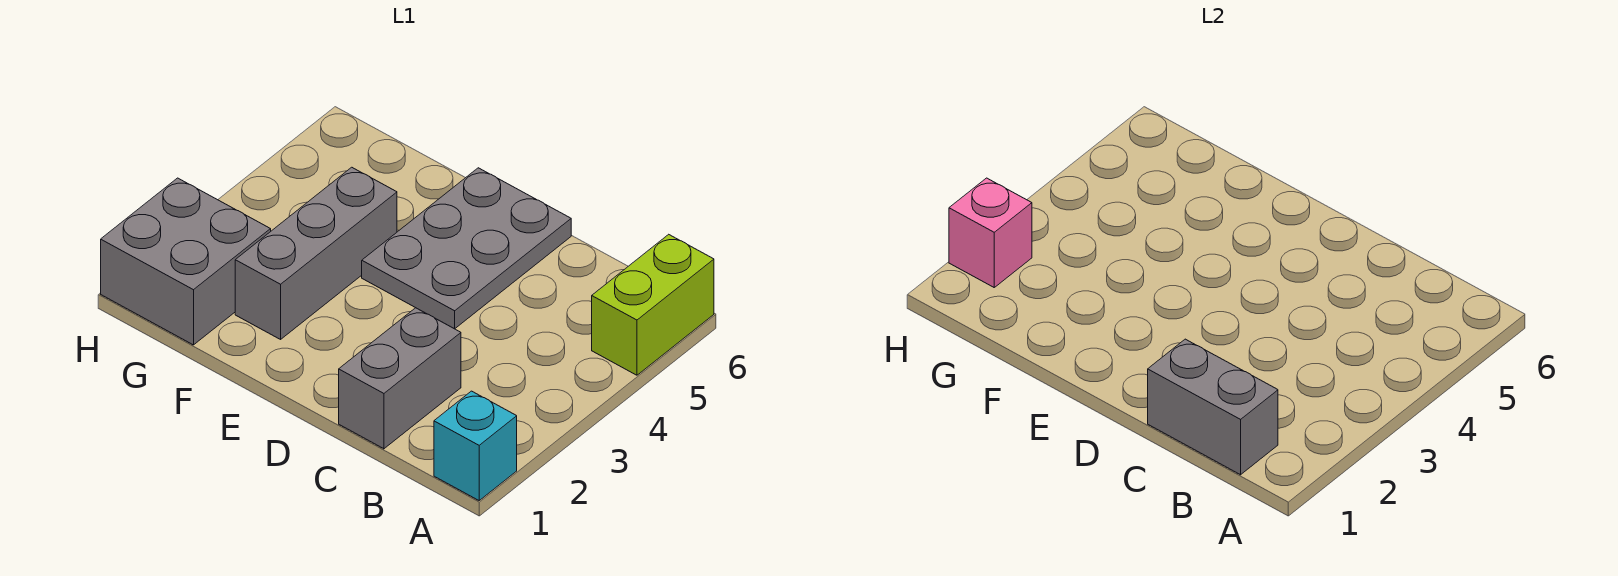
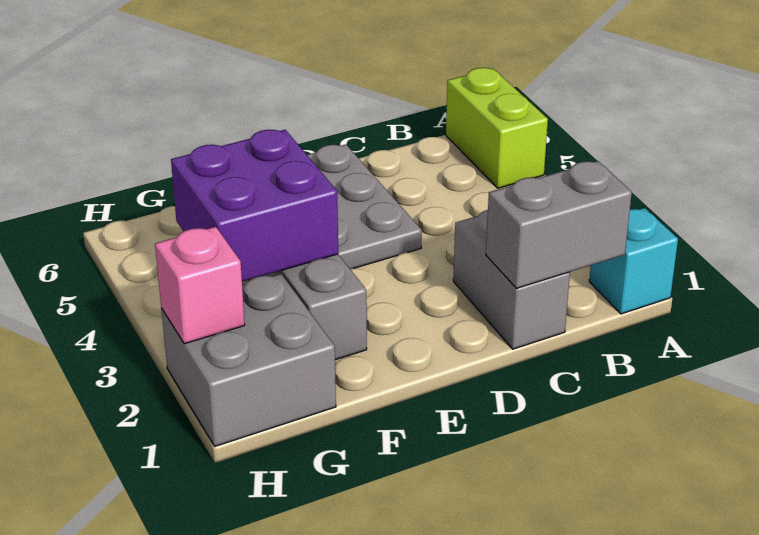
none -> purple brick F3:G4 level 2

